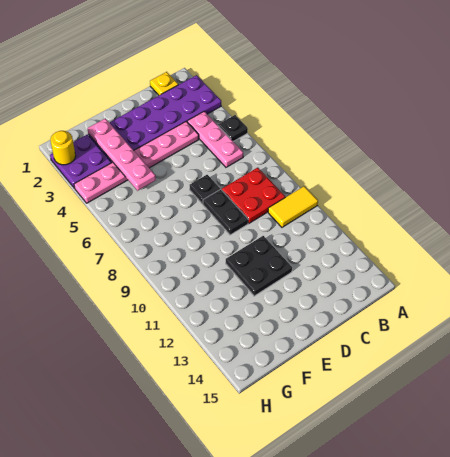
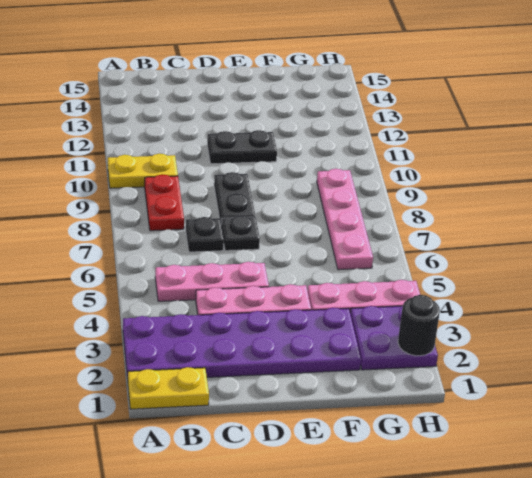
black plate A5 level 1 -> black plate C7 level 1
yellow tile A10:B10 level 1 -> yellow plate A10:B10 level 1
yellow plate B1 level 1 -> yellow plate A1:B1 level 1
pink plate B4:B6 level 1 -> pink plate B5:D5 level 1
red plate B8:C9 level 1 -> red plate B8:B9 level 1
black plate D11:E12 level 1 -> black plate D11:E11 level 1
pink plate F2:F5 level 2 -> pink plate G6:G9 level 1
yellow round brick H2 level 2 -> black round brick H2 level 2

